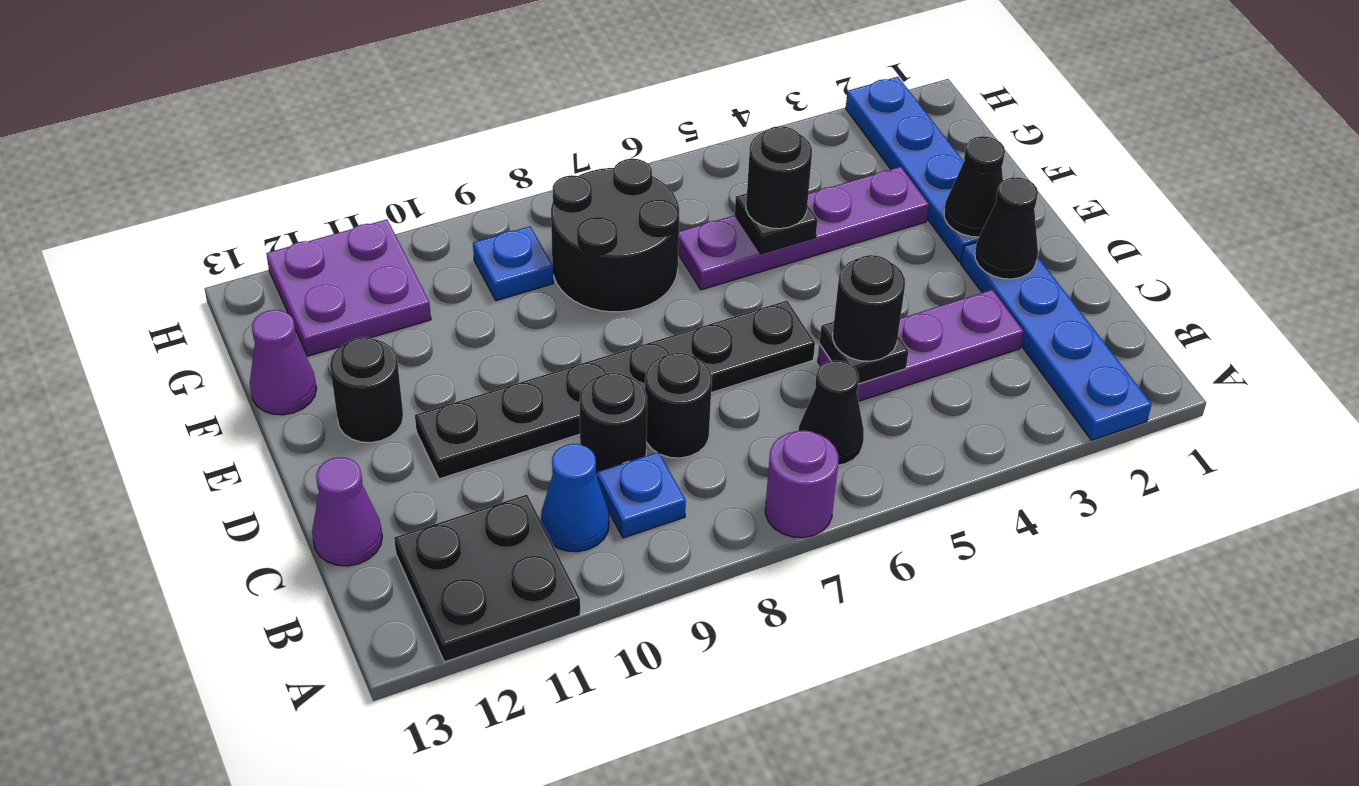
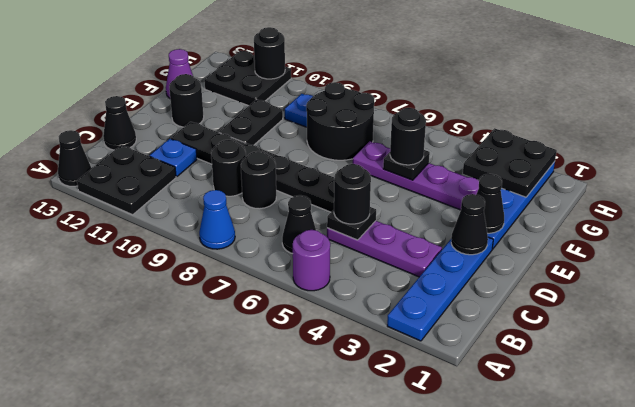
purple round brick A7 level 1 -> purple round brick A5 level 1
none -> black cone A13 level 1
blue plate B9 level 1 -> blue plate C11 level 1
blue cone B10 level 1 -> blue cone A8 level 1
purple cone C13 level 1 -> black cone C13 level 1
none -> black plate E10:F10 level 1
none -> black plate G2:H3 level 2
purple plate G11:H12 level 1 -> black plate G11:H12 level 1
none -> black round brick H11 level 2

